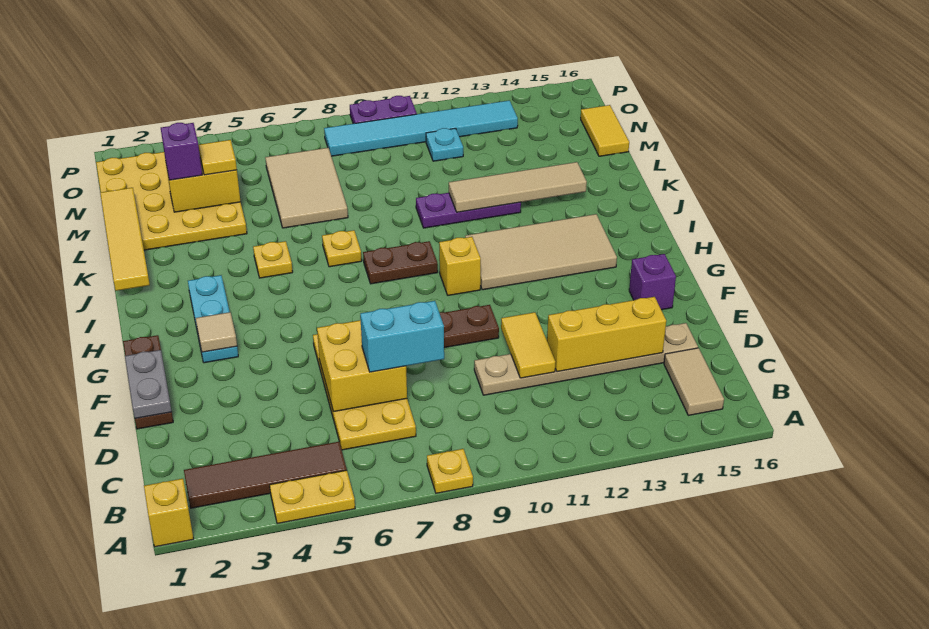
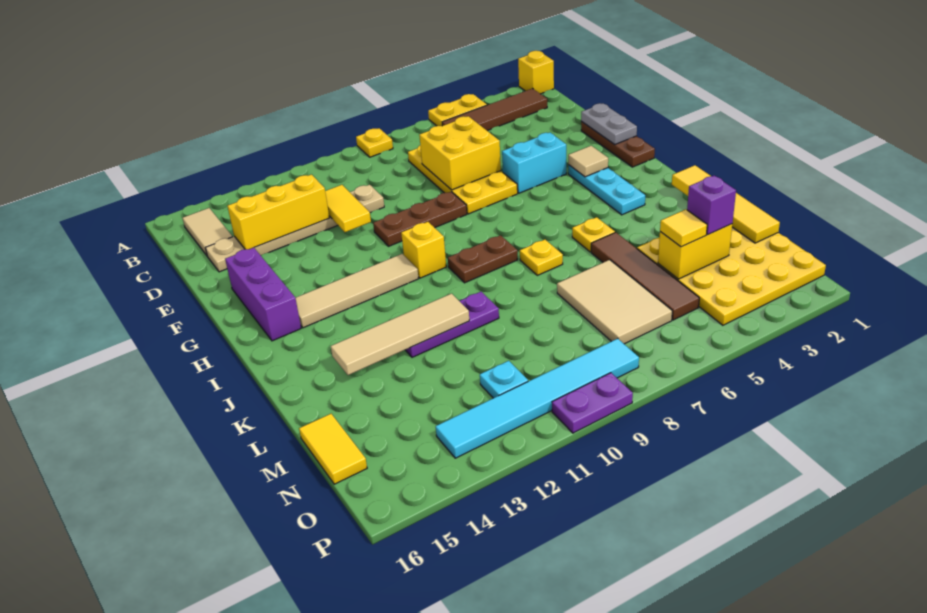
cyan brick D7:D8 level 3 -> cyan brick F4:F5 level 1
purple brick F15 level 1 -> purple brick F15:H15 level 1
tan tile H11:I14 level 1 -> tan tile H11:H14 level 1
none -> brown tile K5:N5 level 1

